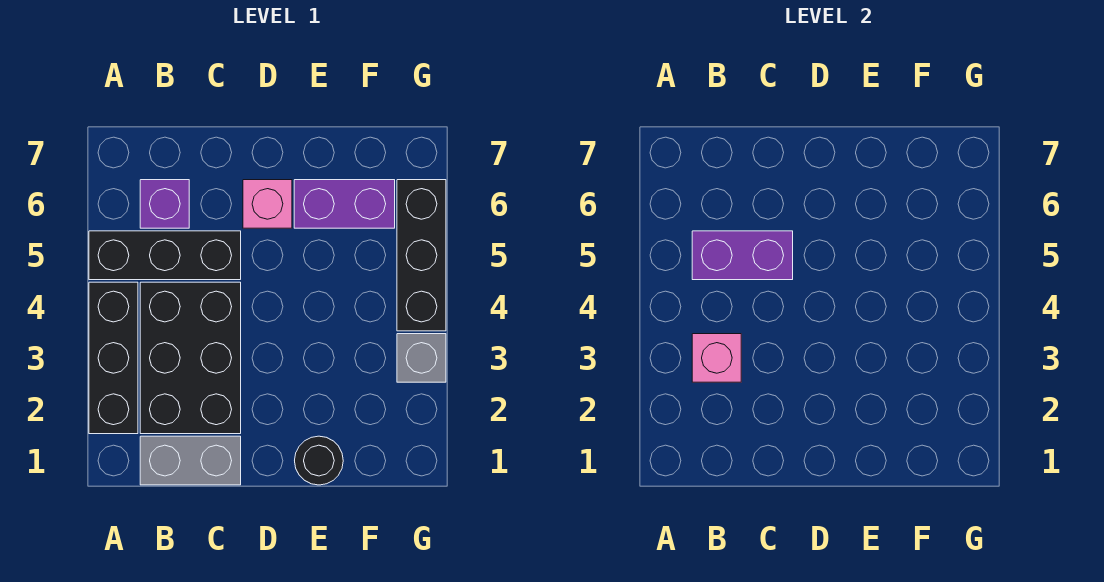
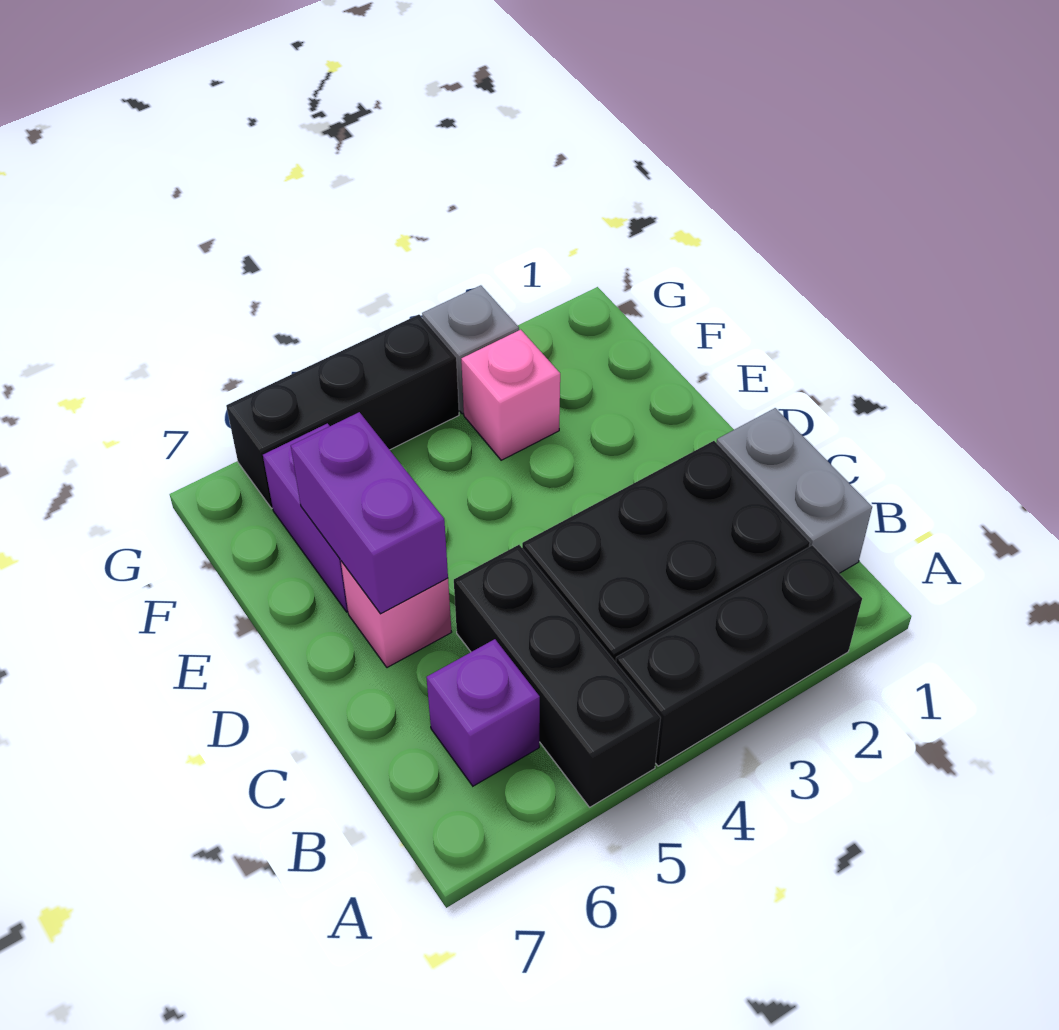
pink brick B3 level 2 -> pink brick F3 level 1
purple brick B5:C5 level 2 -> purple brick D6:E6 level 2
black round brick E1 level 1 -> none

